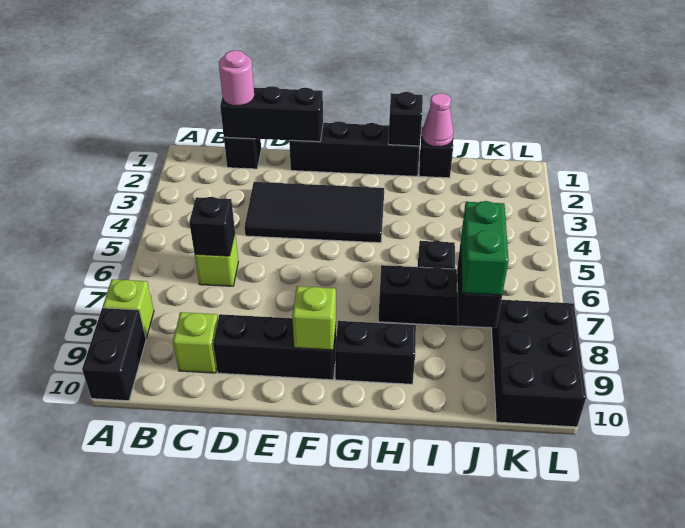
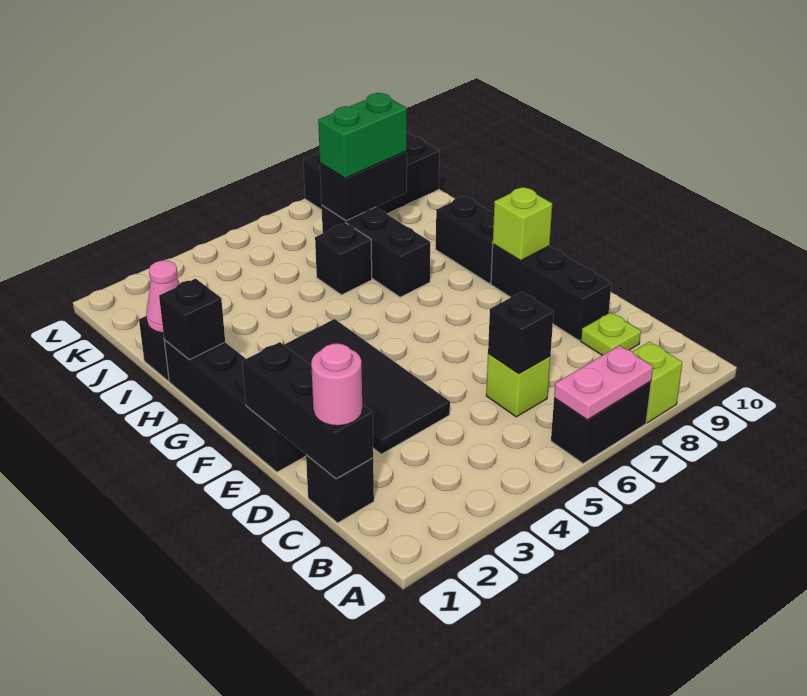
none -> pink plate A6:A7 level 2
black brick A9:A10 level 1 -> black brick A6:A7 level 1
lime brick C9 level 1 -> lime plate C9 level 1

